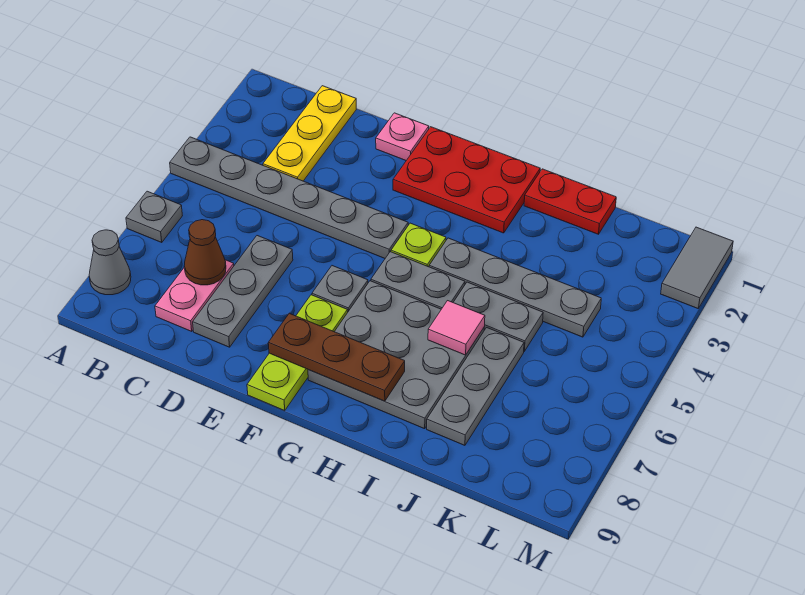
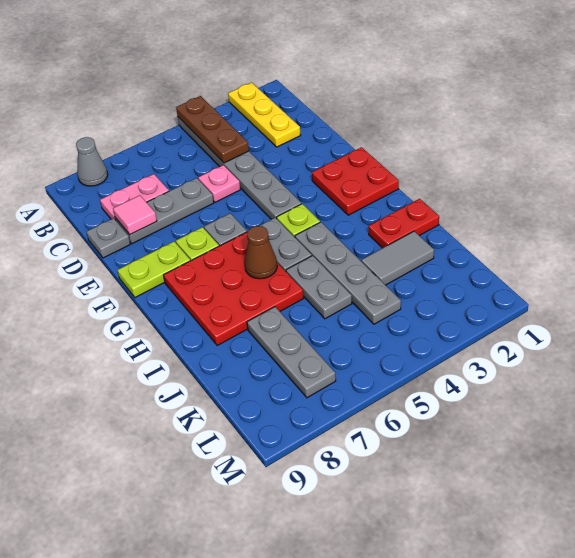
grey plate A6 level 1 -> grey plate D9 level 1
yellow plate C1:C3 level 1 -> yellow plate A2:C2 level 1
brown cone C7 level 2 -> brown cone H6 level 2
pink plate E1 level 1 -> pink plate D5 level 1
red plate F1:H2 level 1 -> red plate F1:G2 level 1
brown plate F8:H8 level 2 -> brown plate A4:C4 level 2
grey plate G6:I8 level 1 -> red plate G6:I8 level 1
red plate I1:J1 level 1 -> red plate I1:I2 level 1
pink tile I6 level 2 -> pink tile D8 level 2
grey plate J6:J8 level 1 -> grey plate J7:L7 level 1
grey tile M1:M2 level 1 -> grey tile J2:J3 level 1

